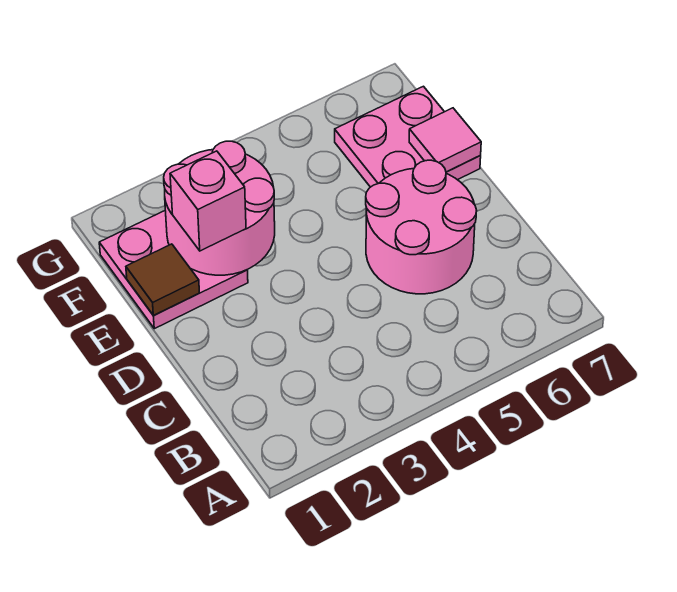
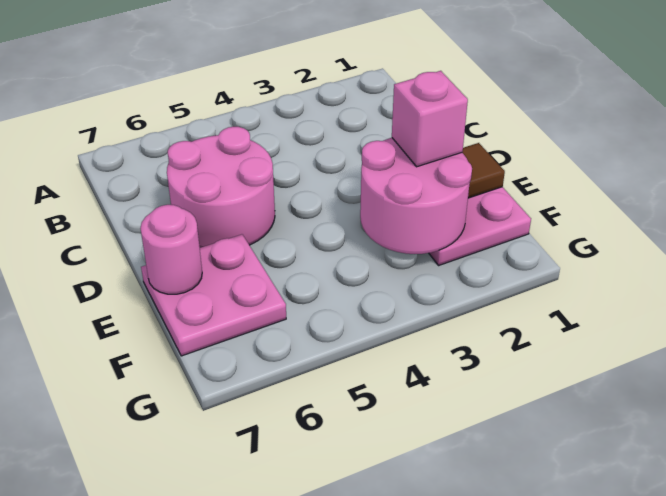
pink tile E7 level 2 -> pink round brick E7 level 2

